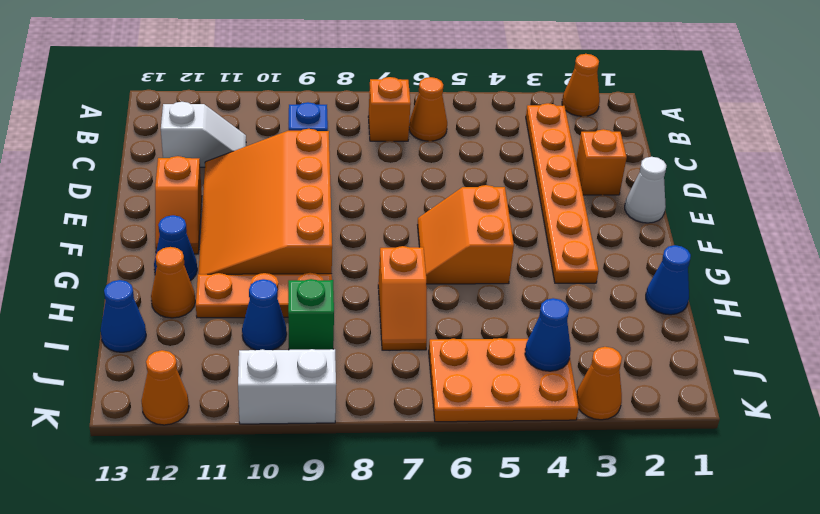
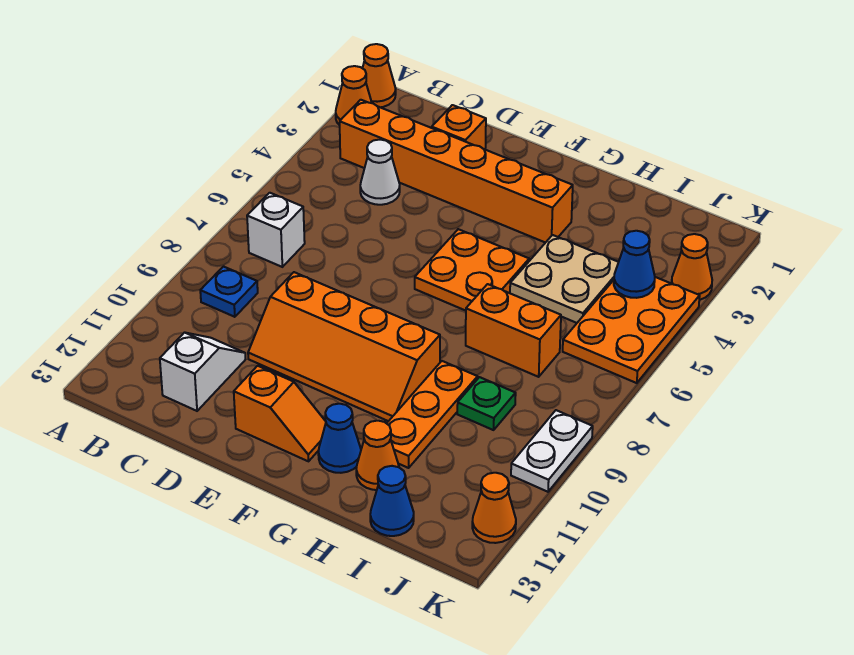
orange plate B3:G3 level 1 -> orange brick B3:G3 level 1
orange cone B6 level 1 -> orange cone A1 level 1
orange brick B7 level 1 -> white brick B7 level 1
orange slope D9:G11 level 1 top 9 -> orange slope D9:G10 level 1 top 9
white cone E1 level 1 -> white cone C4 level 1
orange slope F5:G6 level 1 top 5 -> orange plate F5:G6 level 1
blue cone H1 level 1 -> none
none -> tan plate H4:I5 level 1
orange slope H7:I7 level 1 top H -> orange brick H7:I7 level 1
green brick I9 level 1 -> green plate I9 level 1
blue cone I10 level 1 -> none
white brick K9:K10 level 1 -> white plate K9:K10 level 1

